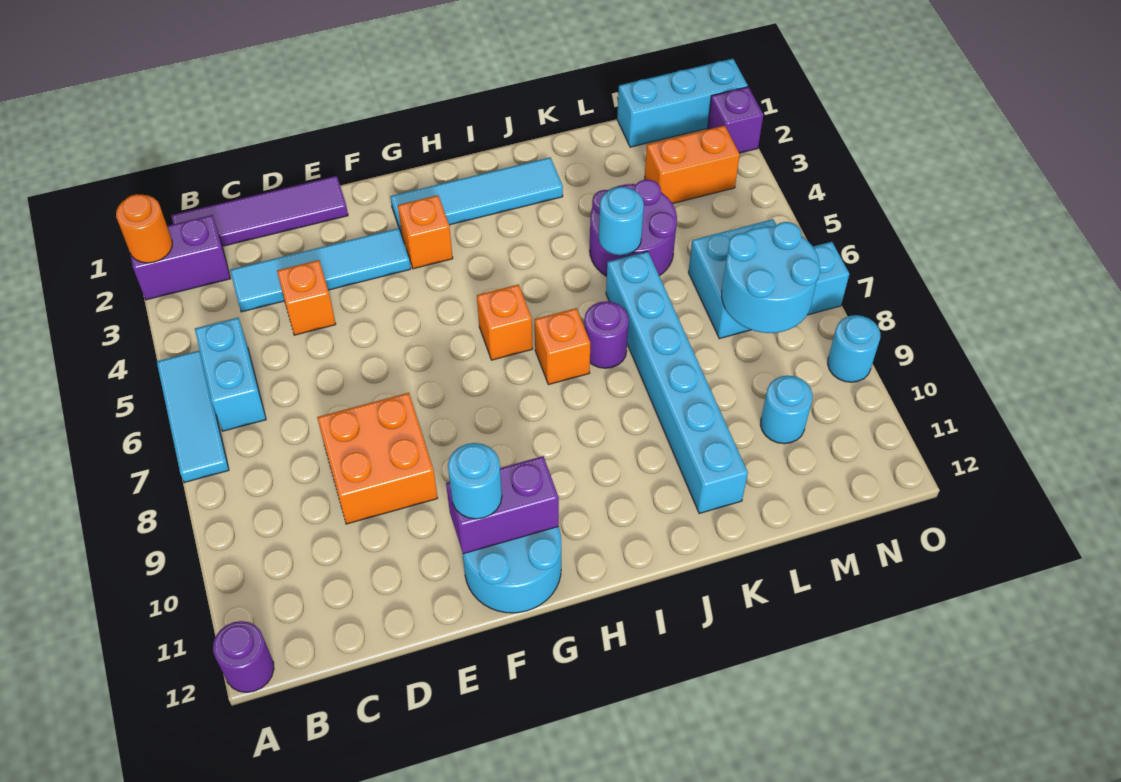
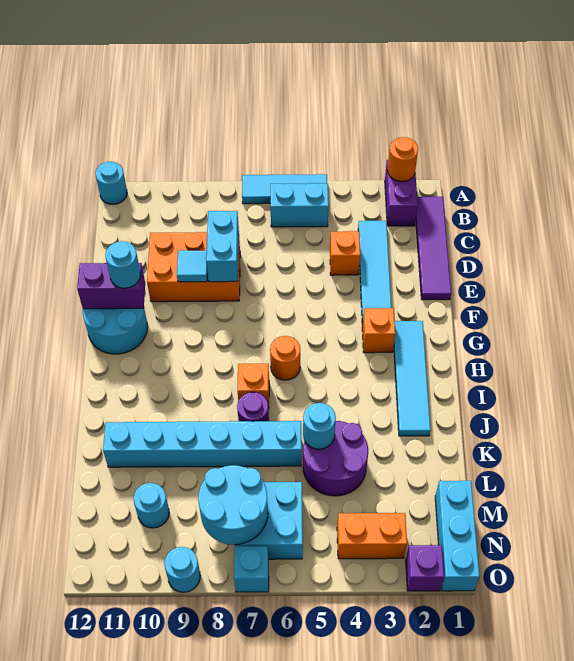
purple round brick A12 level 1 -> cyan round brick A12 level 1
orange brick D8:E9 level 1 -> orange brick D8:E10 level 1
none -> cyan brick D8:E8 level 2
none -> cyan tile E9 level 2
purple brick F11:G11 level 2 -> purple brick F11:F12 level 2
orange brick H6 level 1 -> orange round brick H6 level 1
orange brick M3:N3 level 1 -> orange brick N3:N4 level 1

